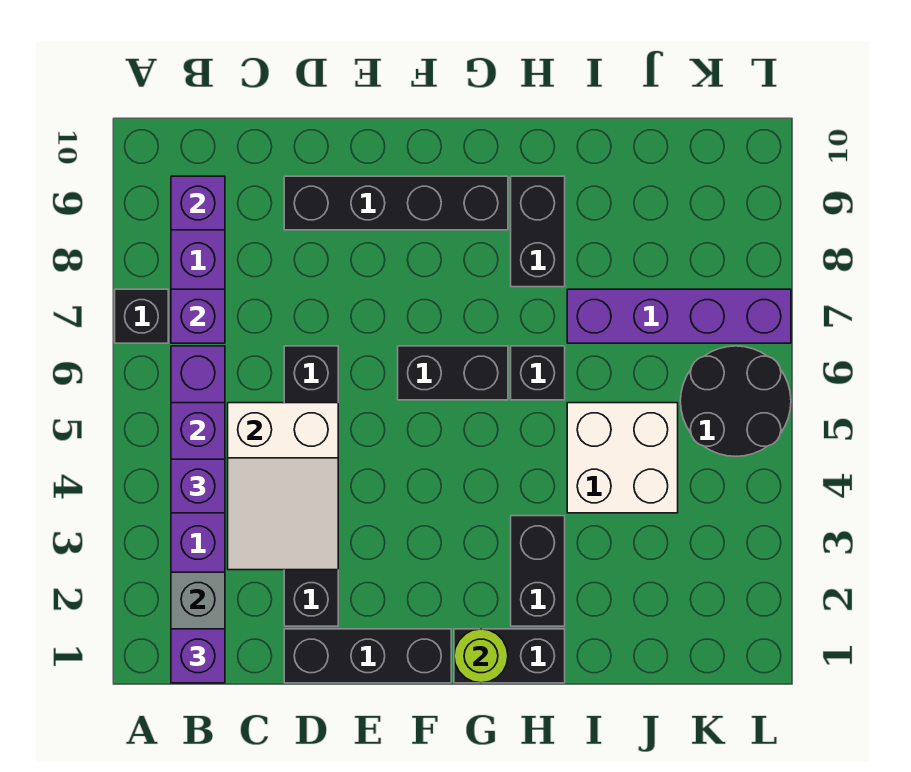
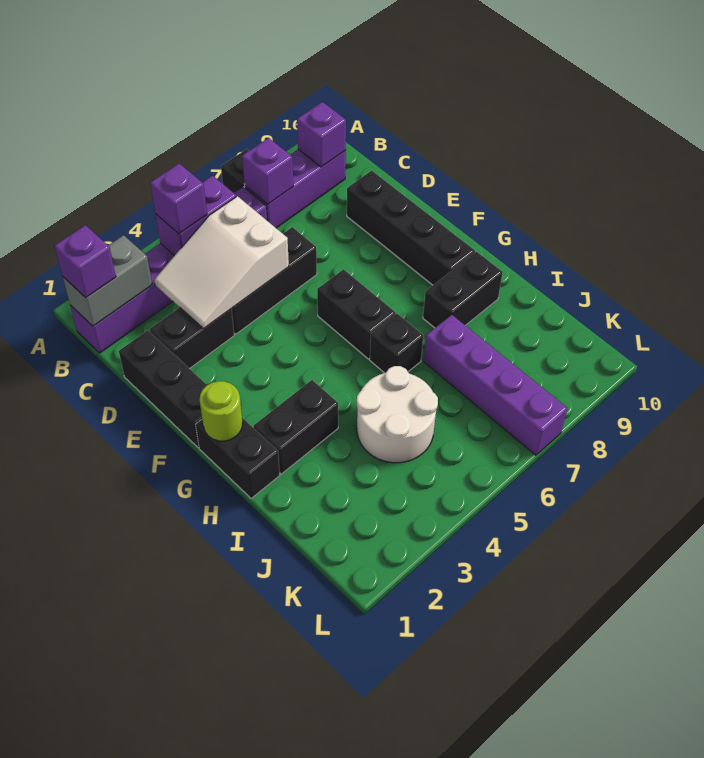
white brick I4:J5 level 1 -> white round brick I4:J5 level 1
black round brick K5:L6 level 1 -> none

